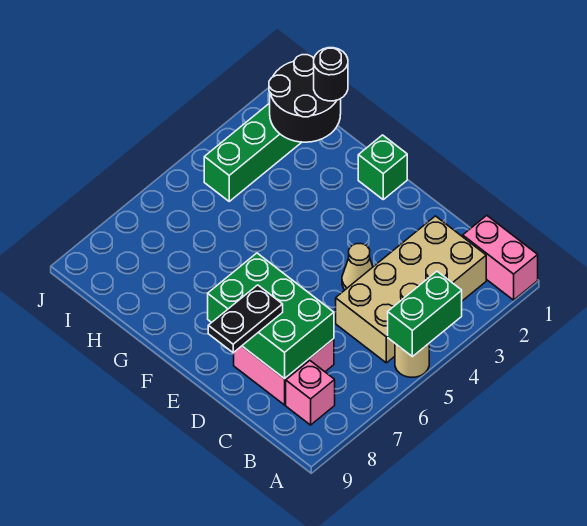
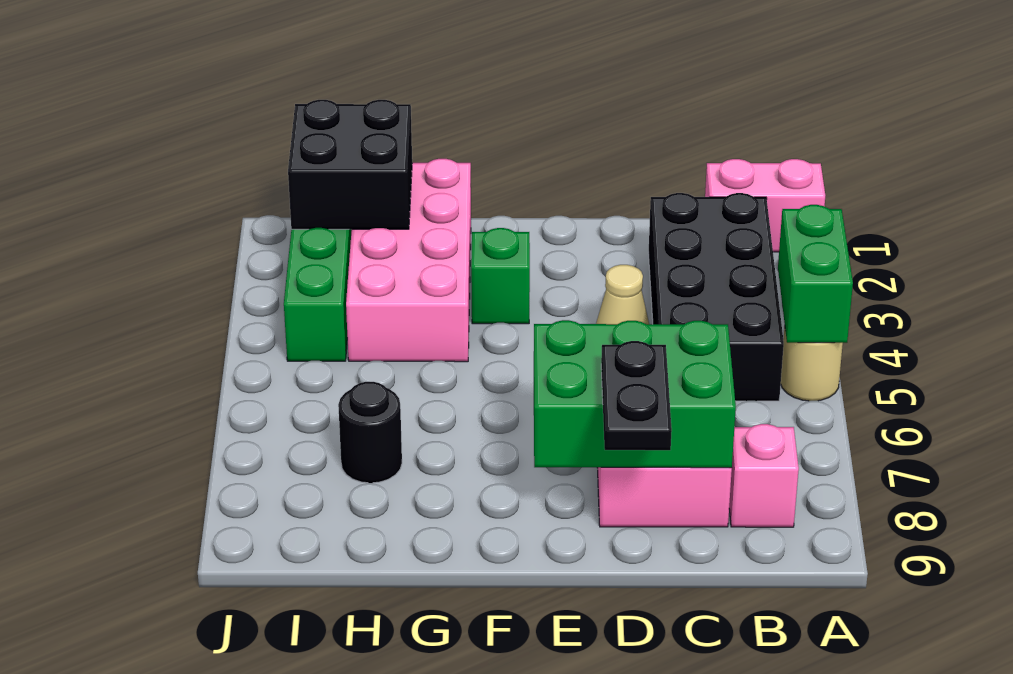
tan brick B2:C5 level 1 -> black brick B2:C5 level 1
green brick F1 level 1 -> green brick F3 level 1
none -> pink brick G1:H4 level 1
black round brick H1:I2 level 2 -> black brick H1:I2 level 2
black round brick H1 level 3 -> black round brick H7 level 1

